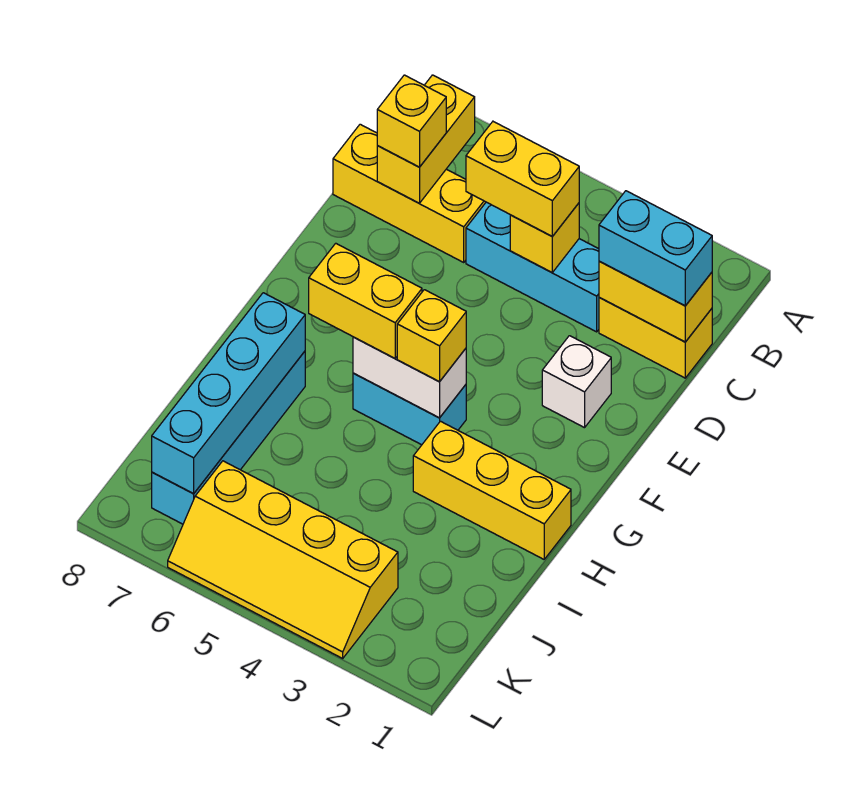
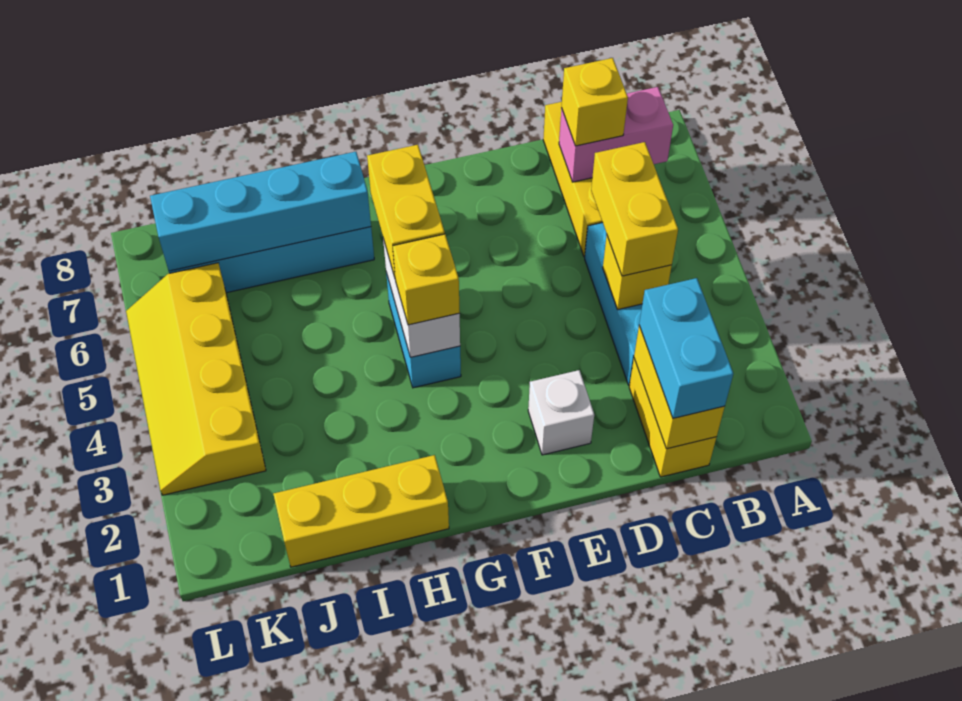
yellow brick B7:C7 level 2 -> pink brick B7:C7 level 2
yellow brick H1:H3 level 1 -> yellow brick H1:J1 level 1

